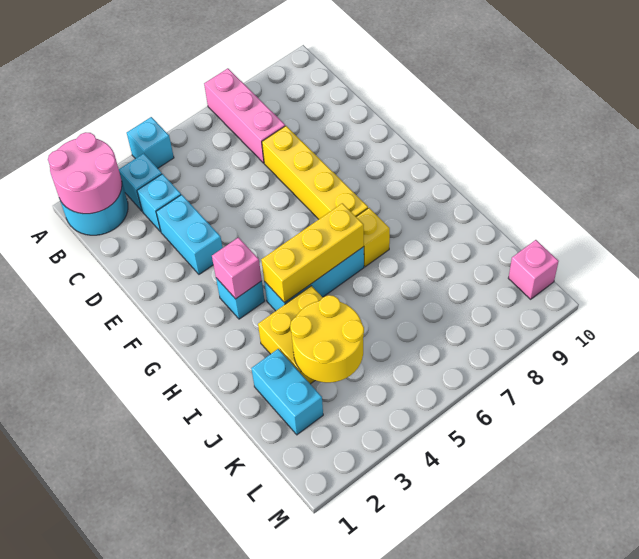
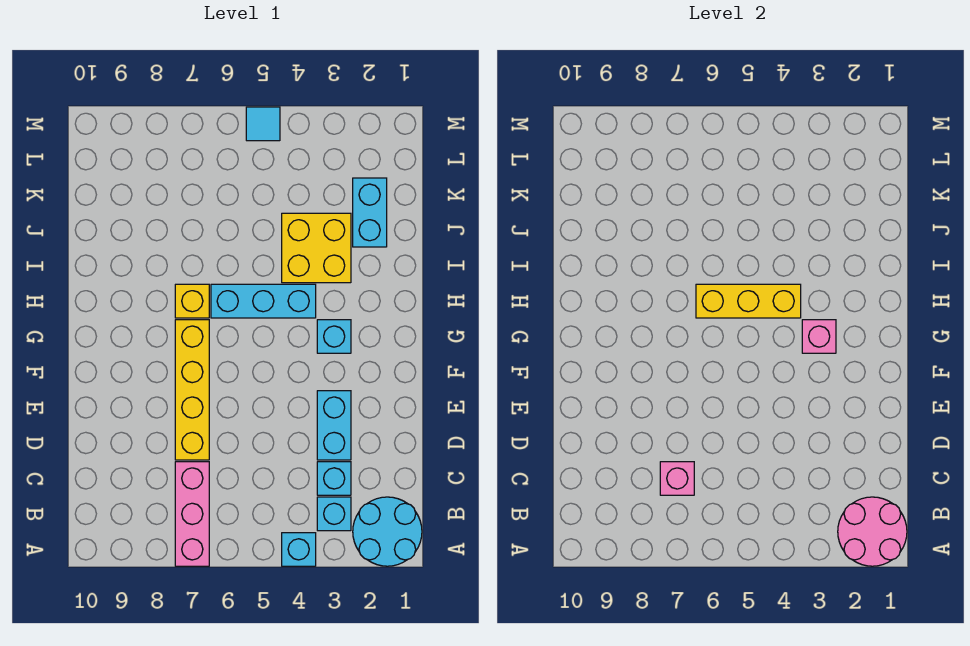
yellow round brick J3:K4 level 2 -> none
pink brick L10 level 1 -> pink brick C7 level 2
none -> cyan tile M5 level 1

